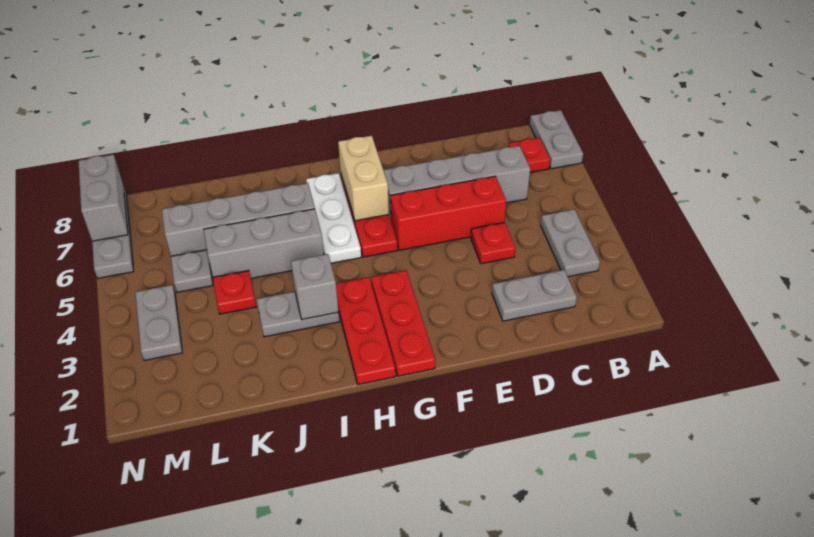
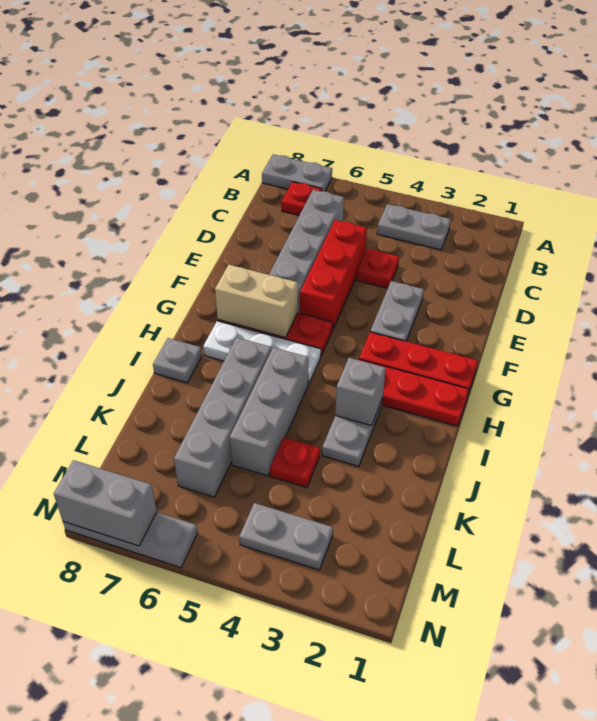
grey plate C2:D2 level 1 -> grey plate E3:F3 level 1
grey plate L5 level 1 -> grey plate I8 level 1

